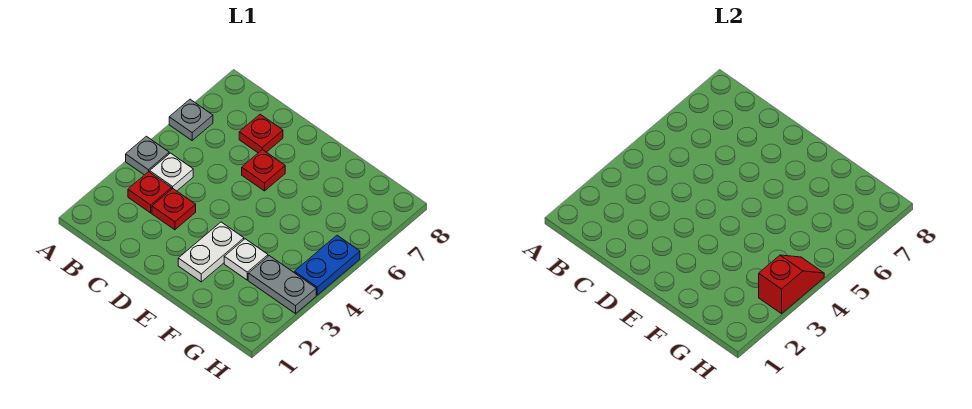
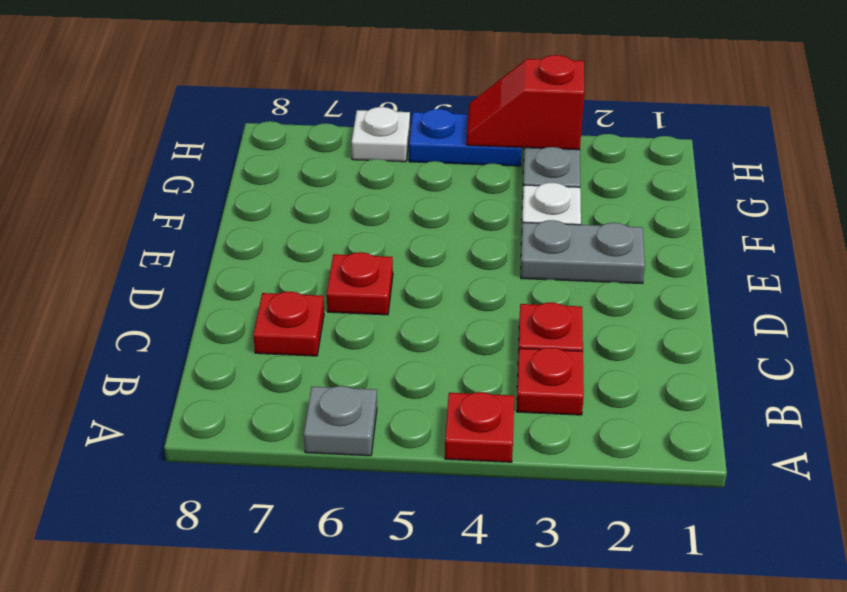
grey plate A4 level 1 -> red plate A4 level 1
white plate B4 level 1 -> white plate H6 level 1
white plate E2:E3 level 1 -> grey plate E2:E3 level 1

